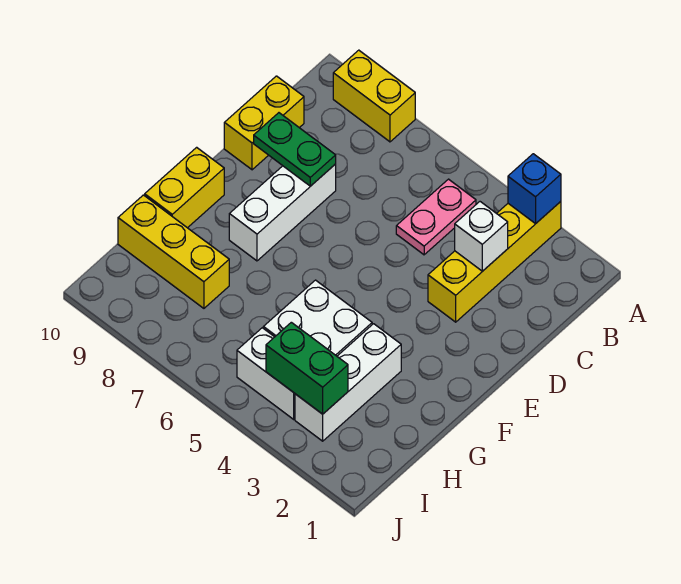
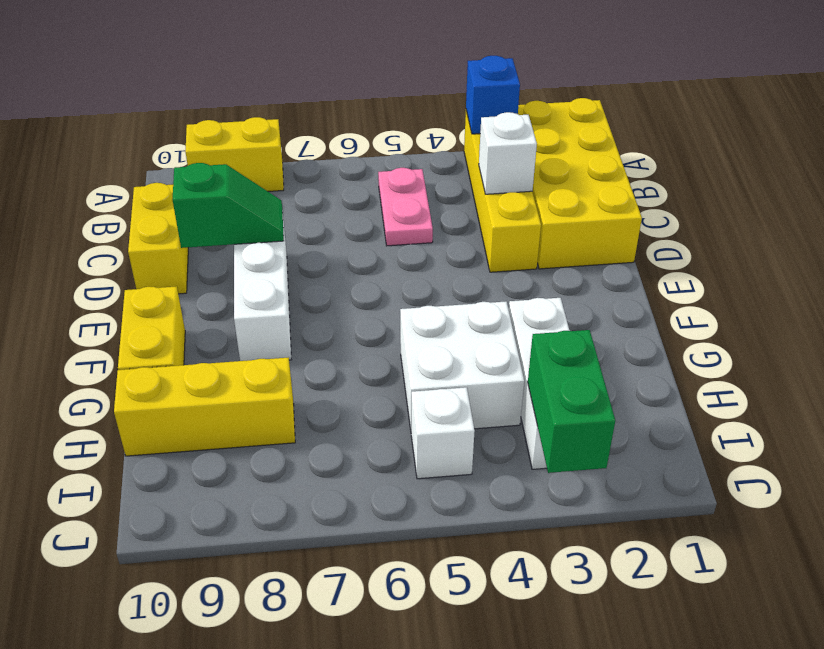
none -> yellow brick A1:D2 level 1
green plate D8:D9 level 2 -> green slope D8:D9 level 2 top 9
green brick I3:I4 level 2 -> green brick I3:J3 level 2
white brick I4:I5 level 1 -> white brick I5 level 1

